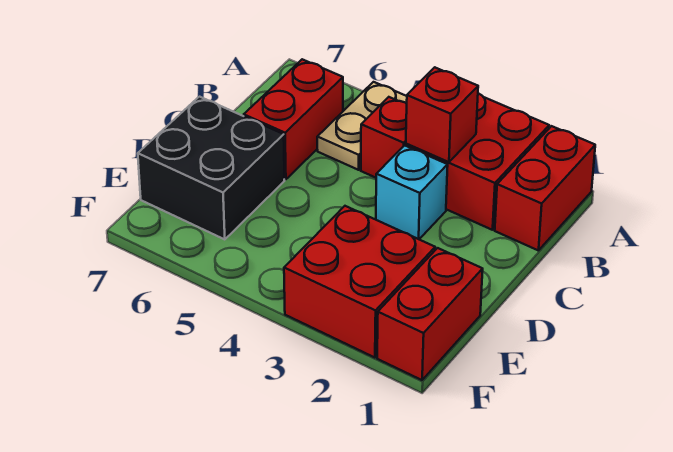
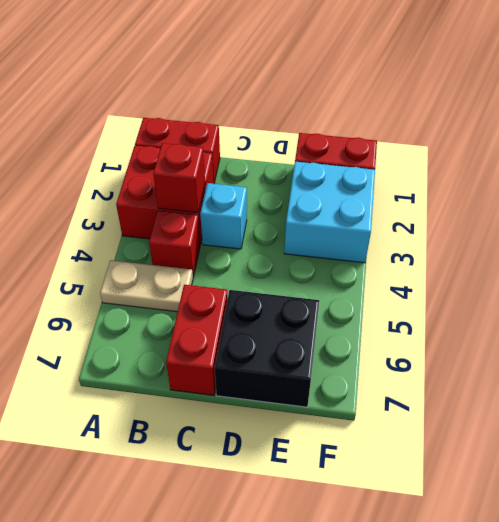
red brick B6:C6 level 1 -> red brick C6:C7 level 1
red brick E2:F3 level 1 -> cyan brick E2:F3 level 1

